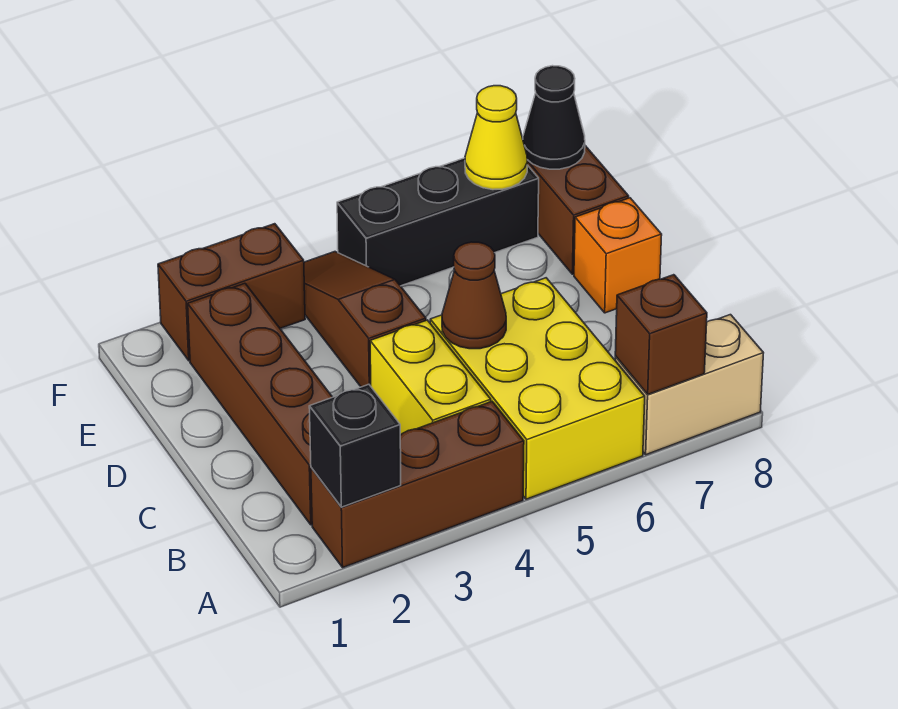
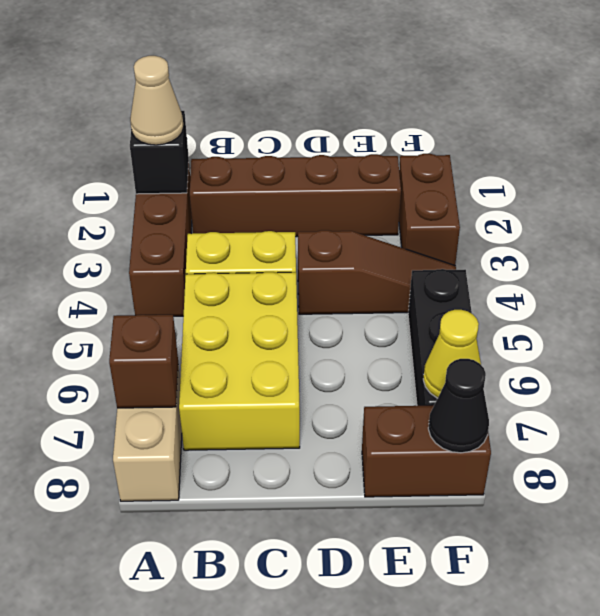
none -> tan cone A2 level 3
yellow brick A5:C6 level 1 -> yellow brick B5:C7 level 1
brown cone C5 level 2 -> none
orange brick D8 level 1 -> none

